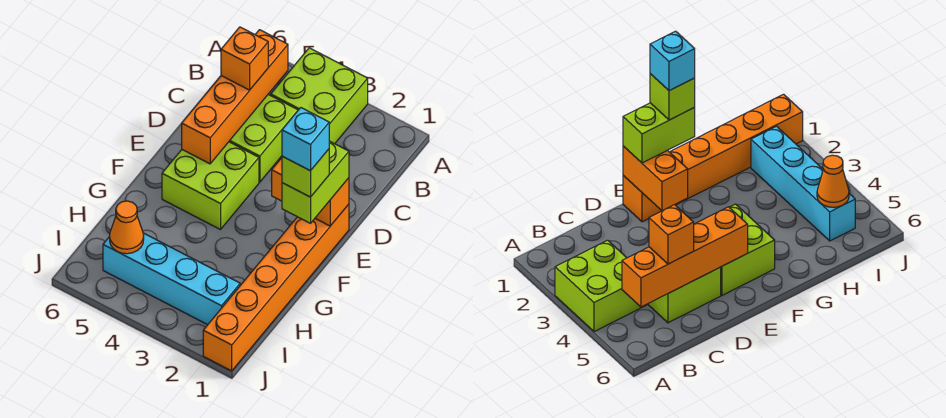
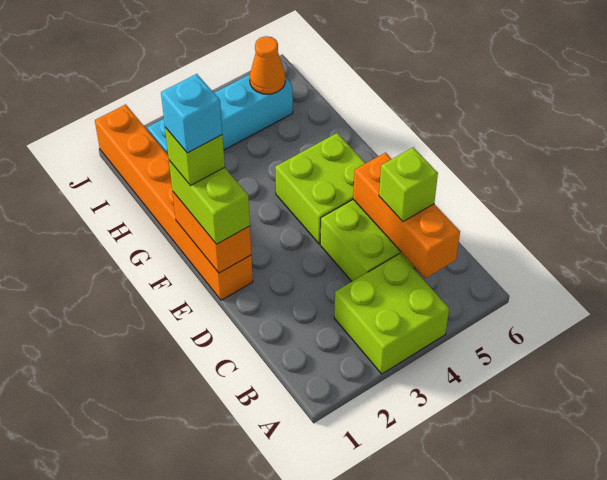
orange brick B5:E5 level 2 -> orange brick B5:D5 level 2
orange brick C5 level 3 -> lime brick C5 level 3
orange brick E1:E2 level 2 -> orange brick E1:F1 level 2

